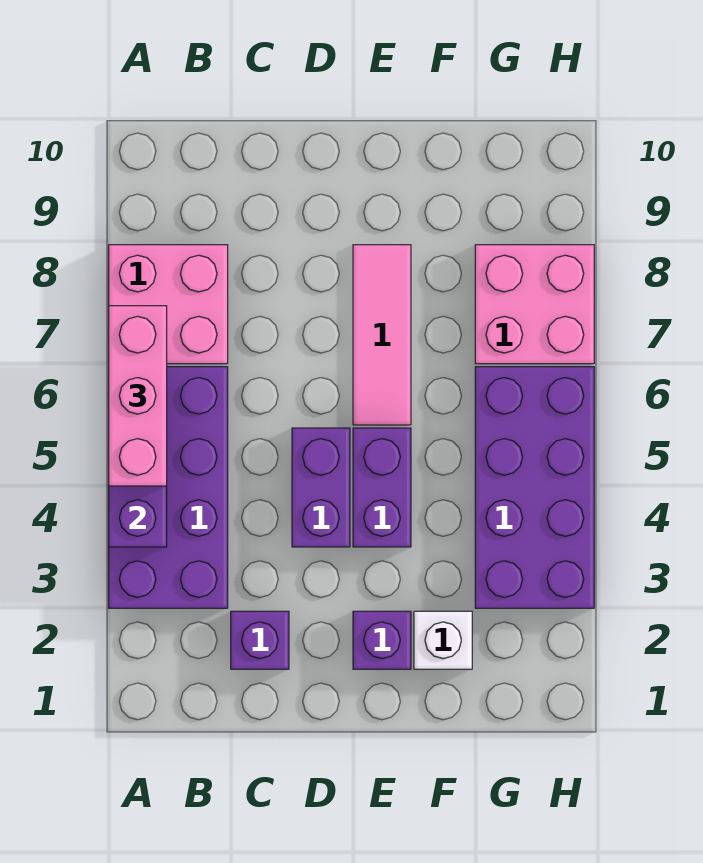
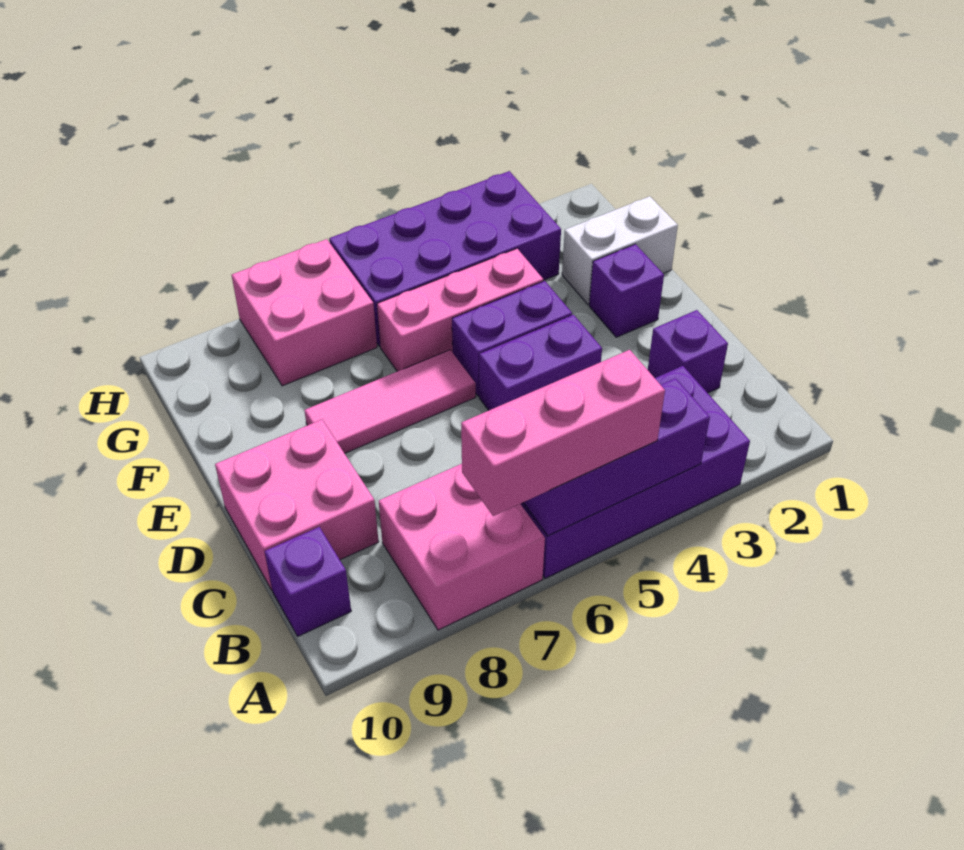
none -> purple brick B10 level 1
none -> pink brick C9:D10 level 1
white brick F2 level 1 -> white brick F1:F2 level 1
none -> pink brick F4:F6 level 1

